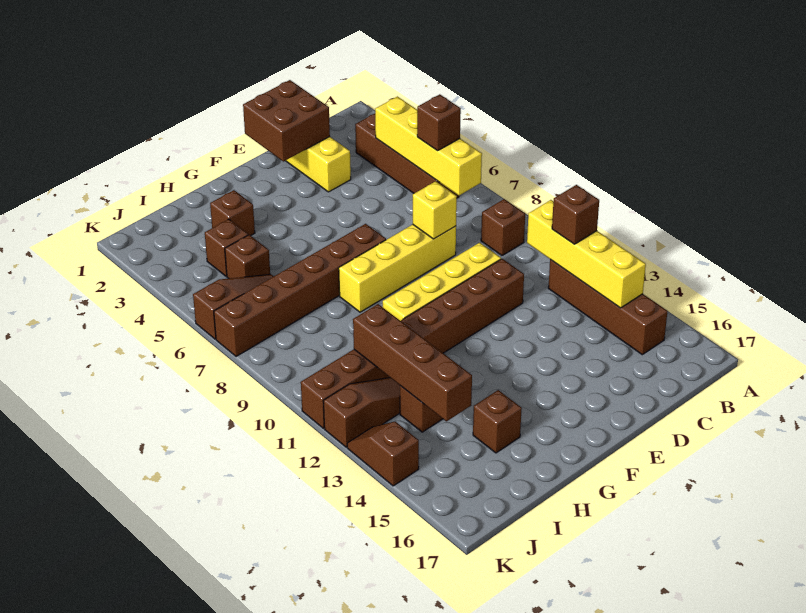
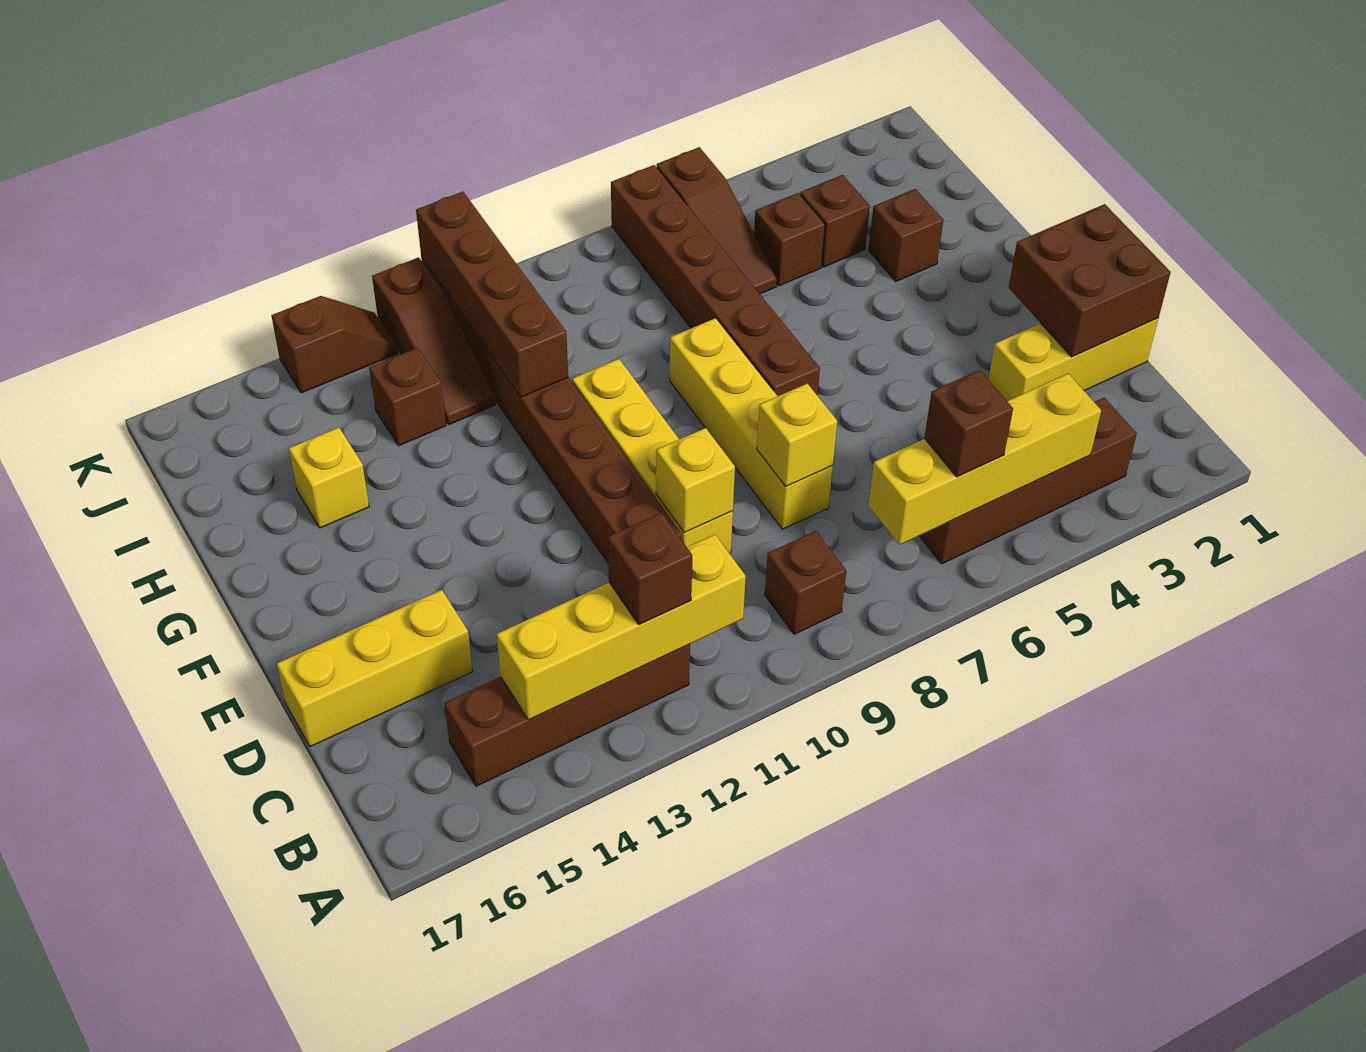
none -> yellow brick D10 level 2
none -> yellow brick D15:D17 level 1
brown brick H15 level 1 -> yellow brick H15 level 1
brown brick I11:I14 level 2 -> brown brick H11:K11 level 2

